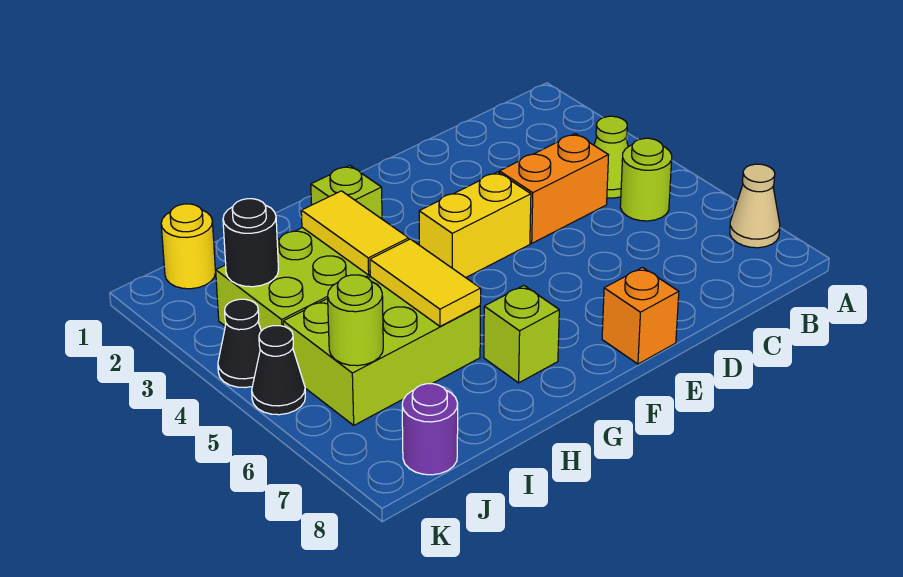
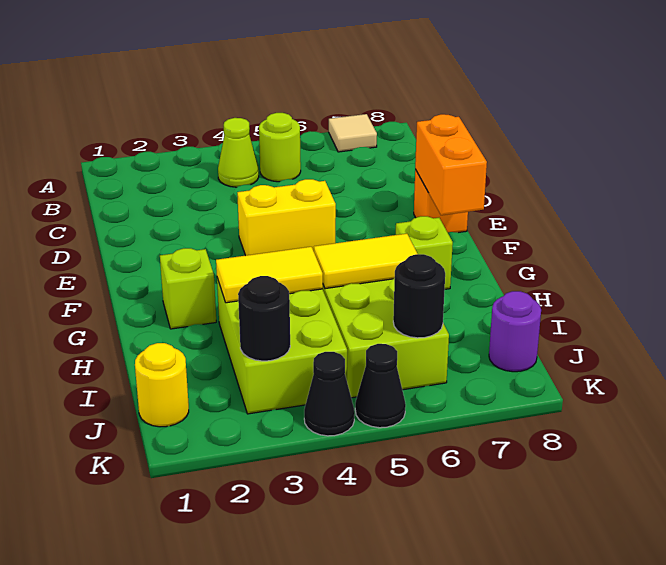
tan cone A7 level 1 -> tan tile A7 level 1
orange brick C4:D4 level 1 -> orange brick E8:F8 level 2
yellow brick E4:F4 level 1 -> yellow brick E4:E5 level 1
lime round brick J6 level 2 -> black round brick J6 level 2

